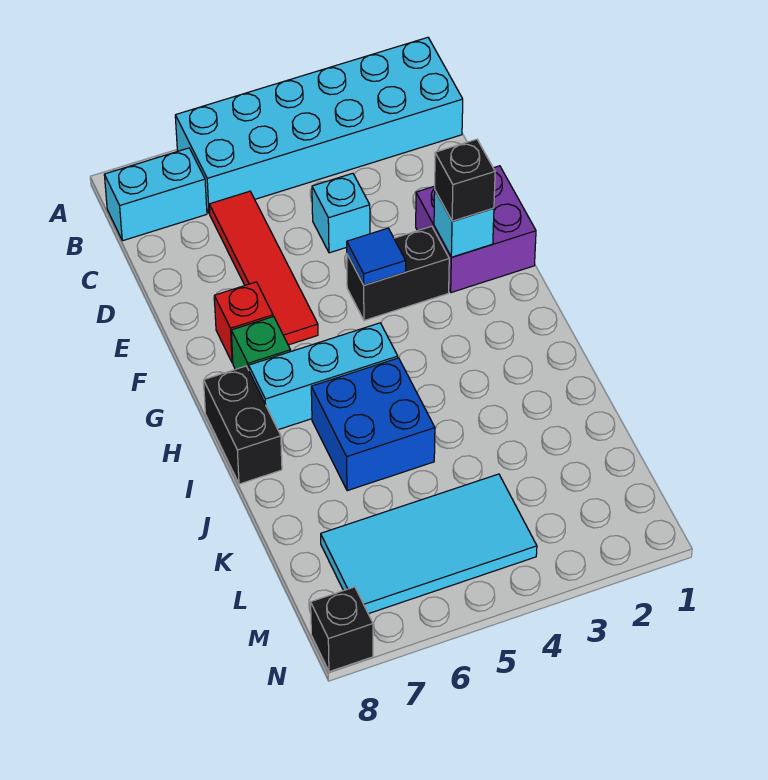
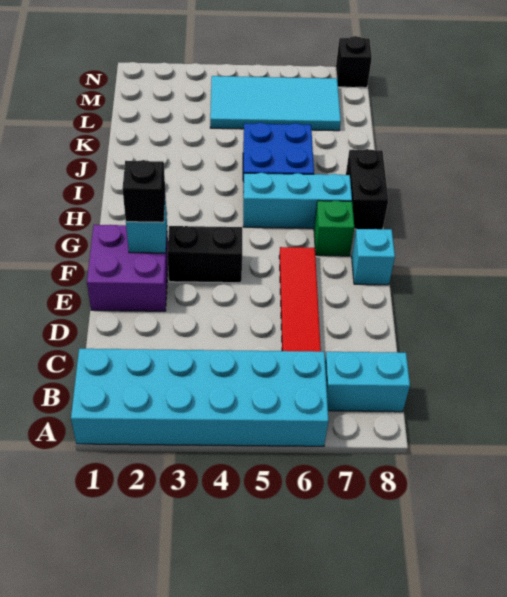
cyan brick D4 level 1 -> cyan brick F8 level 1
blue tile F4 level 2 -> none
red brick F7 level 1 -> none

